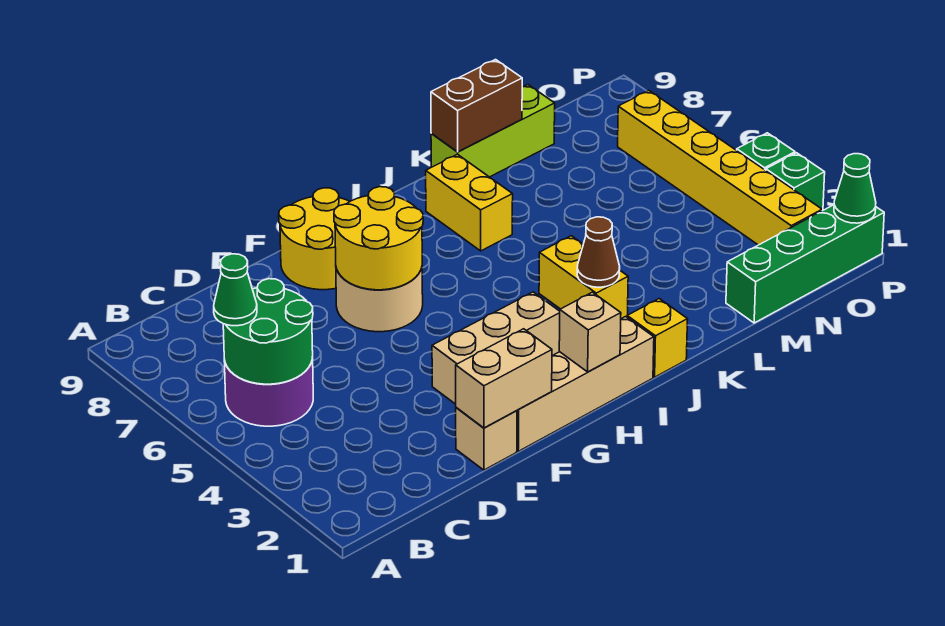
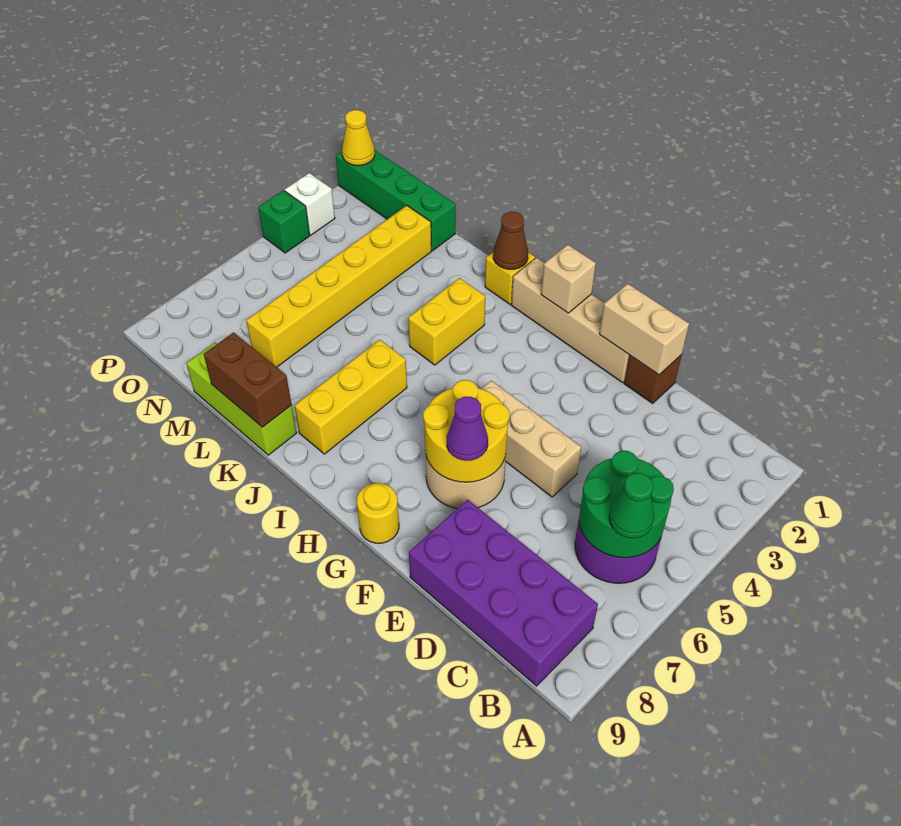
none -> purple brick B8:E9 level 1
tan brick E1 level 1 -> brown brick E1 level 1
tan brick F3:H3 level 1 -> tan brick E5:G5 level 1
none -> purple cone F7 level 3
yellow round brick F8:G9 level 1 -> yellow round brick G9 level 1
brown cone J3 level 2 -> brown cone J1 level 2
yellow brick J7:J8 level 1 -> yellow brick J6:J8 level 1
yellow brick O2:O7 level 1 -> yellow brick M2:M7 level 1
green cone P1 level 2 -> yellow cone P1 level 2
green brick P3 level 1 -> white brick P3 level 1

